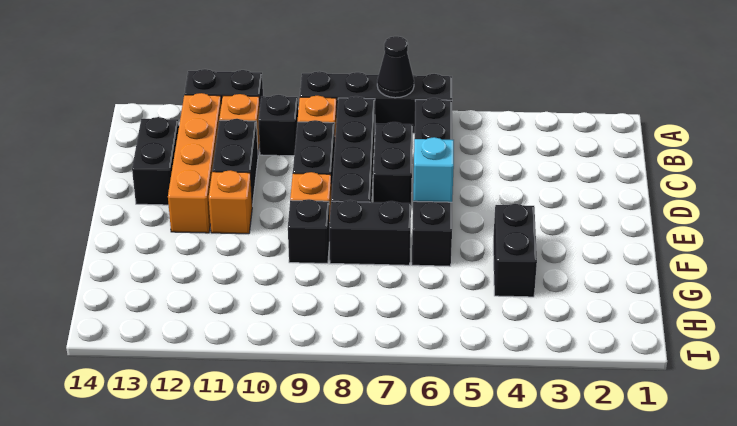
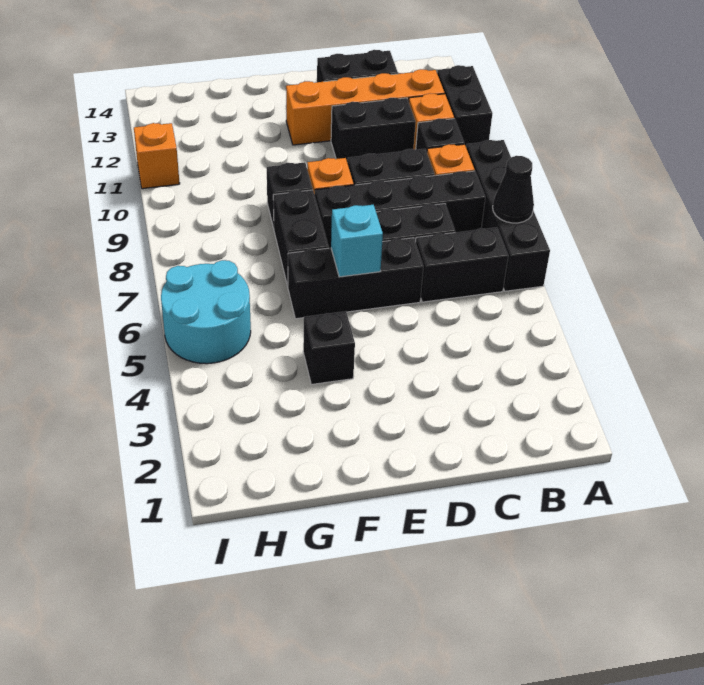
orange brick E11 level 1 -> orange brick I11 level 1
black brick F4:G4 level 1 -> black brick F4 level 1
none -> cyan round brick H5:I6 level 1

